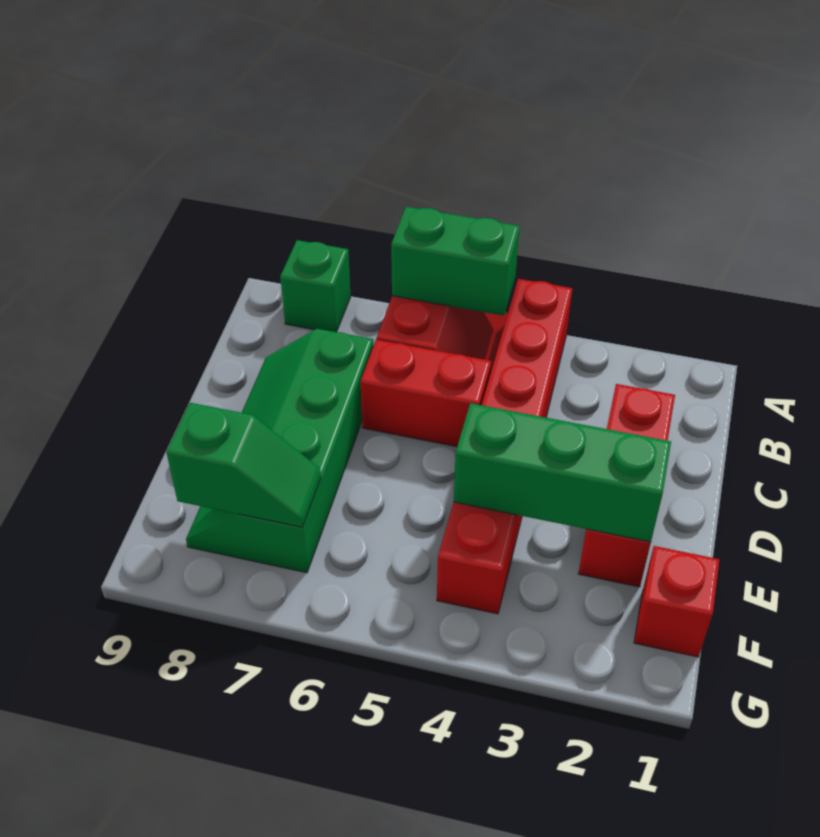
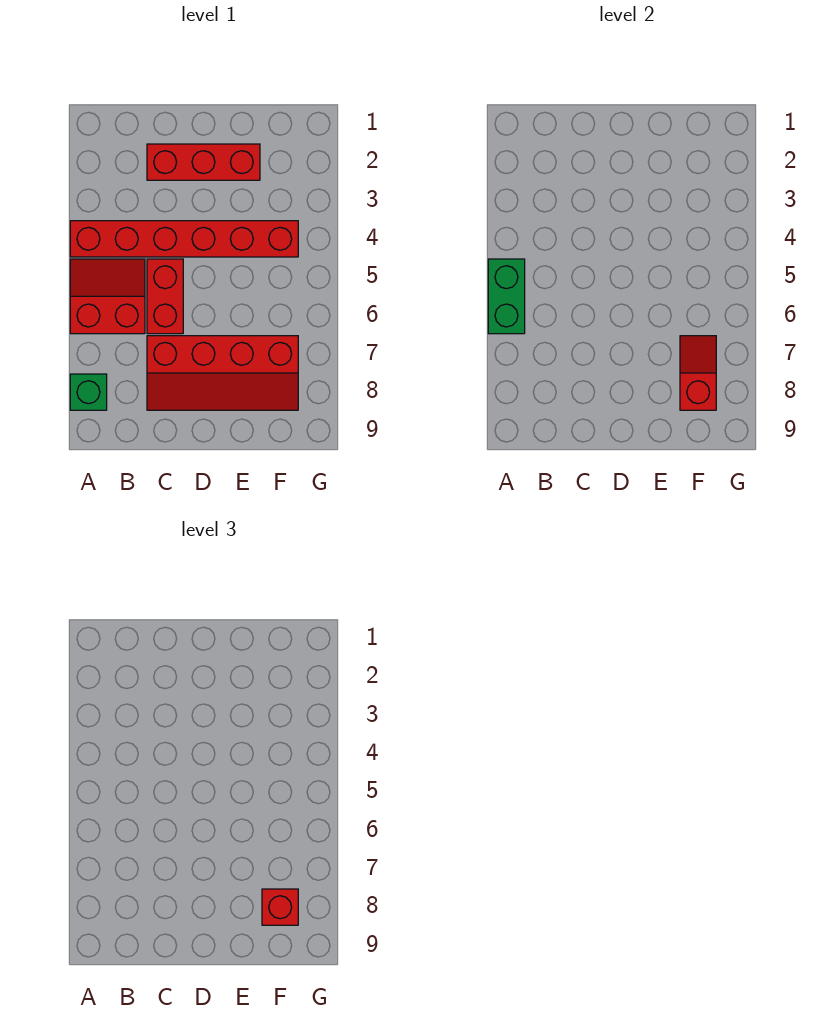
green slope C7:F8 level 1 top 7 -> red slope C7:F8 level 1 top 7
green brick E2:E4 level 2 -> none
red brick F1 level 1 -> red brick F8 level 3
green slope F7:F8 level 2 top 8 -> red slope F7:F8 level 2 top 8

